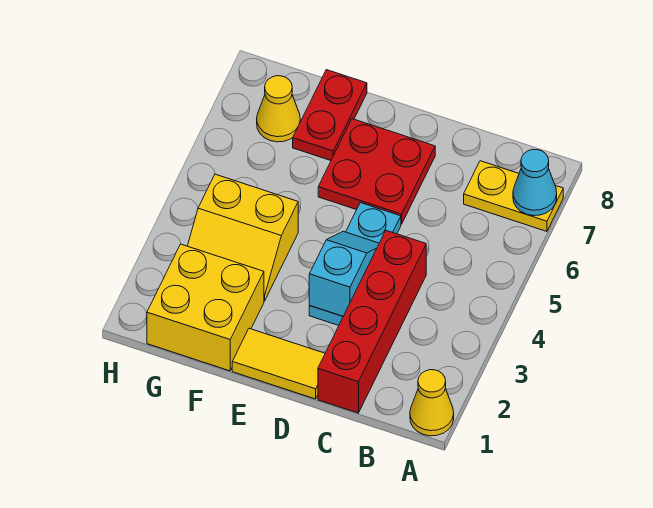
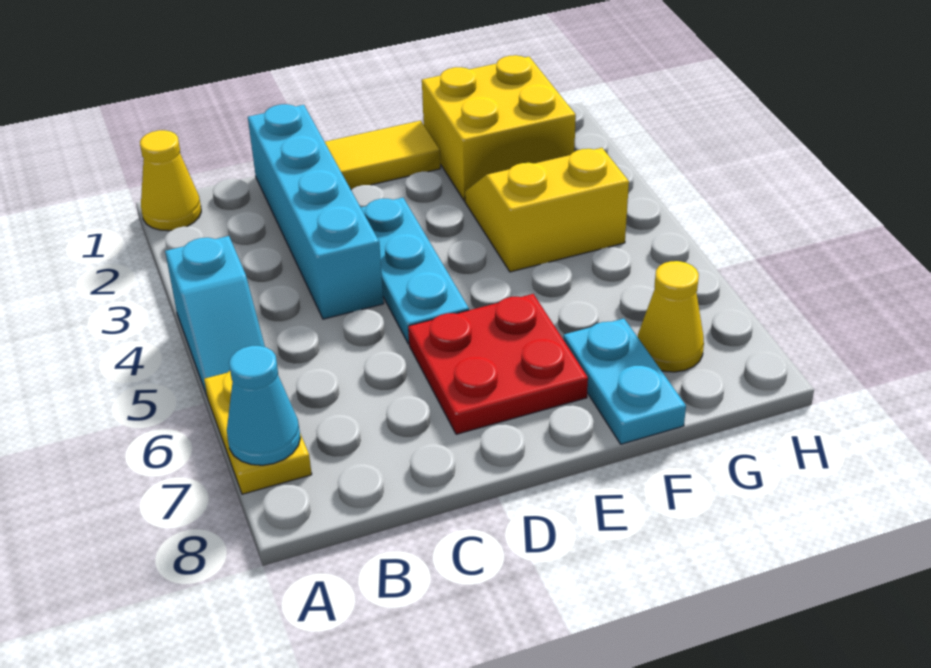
yellow plate A7:B7 level 1 -> yellow plate A6:A7 level 1
red brick C1:C4 level 1 -> cyan brick C1:C4 level 1
cyan slope D3:D4 level 2 top 3 -> cyan slope A4:A5 level 1 top 4
red plate F7:F8 level 1 -> cyan plate F7:F8 level 1

